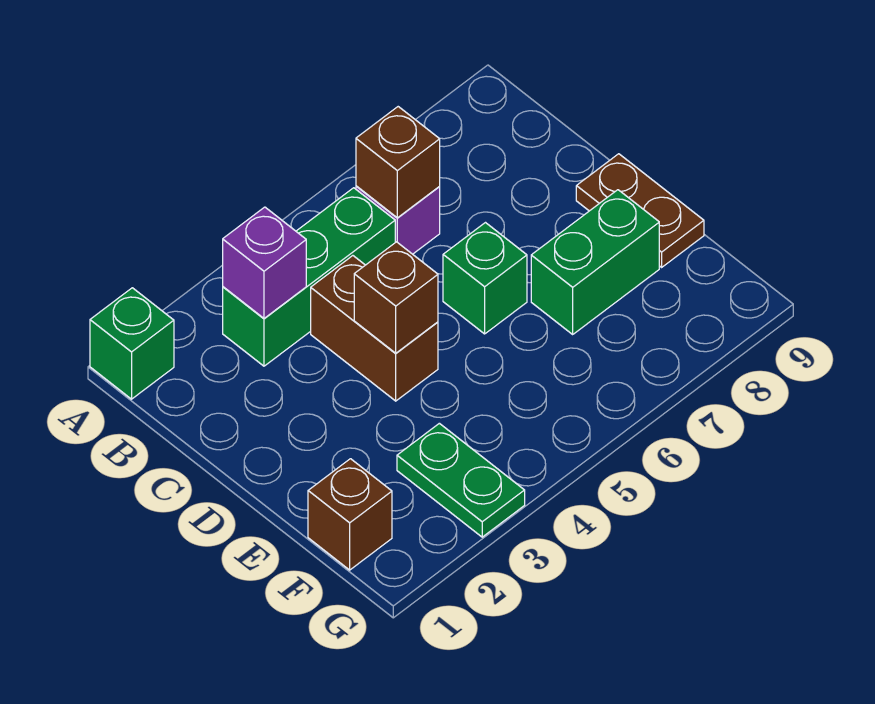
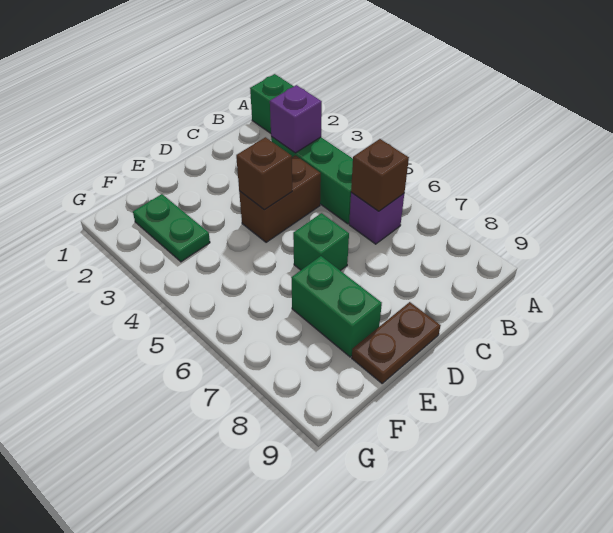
brown brick F1 level 1 -> none
green plate F3:G3 level 1 -> green plate F2:F3 level 1

